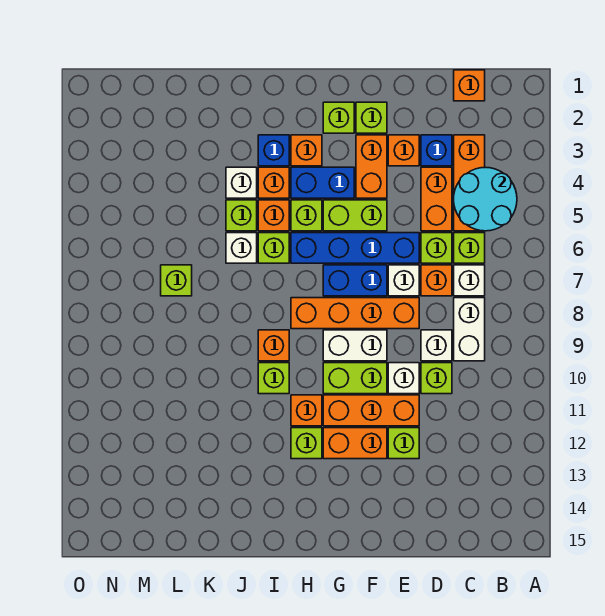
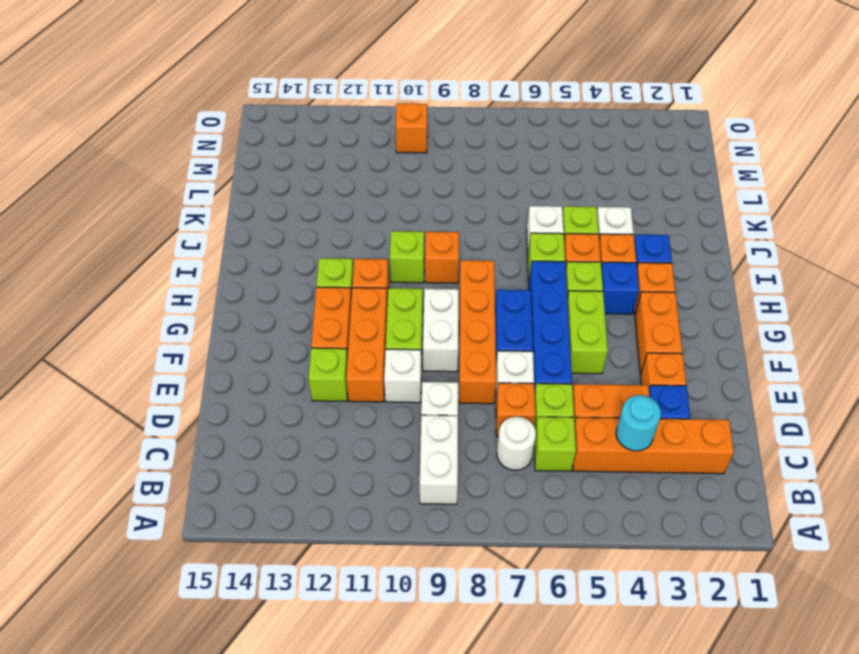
cyan round brick B4:C5 level 2 -> cyan round brick C4 level 2
orange brick C1 level 1 -> orange brick N10 level 1
orange brick C3:C5 level 1 -> orange brick C2:C5 level 1
white brick C7 level 1 -> white round brick C7 level 1
white brick C8:C9 level 1 -> white brick B9:C9 level 1
lime brick D10 level 1 -> none
lime brick F2 level 1 -> none
orange brick F3:F4 level 1 -> orange brick F3:G3 level 1
lime brick G2 level 1 -> none
blue brick G4:H4 level 1 -> blue brick H4 level 1
lime brick L7 level 1 -> none

